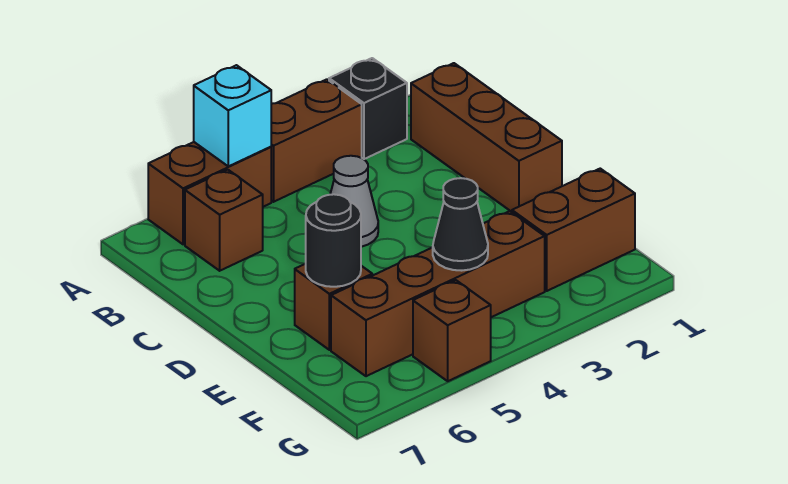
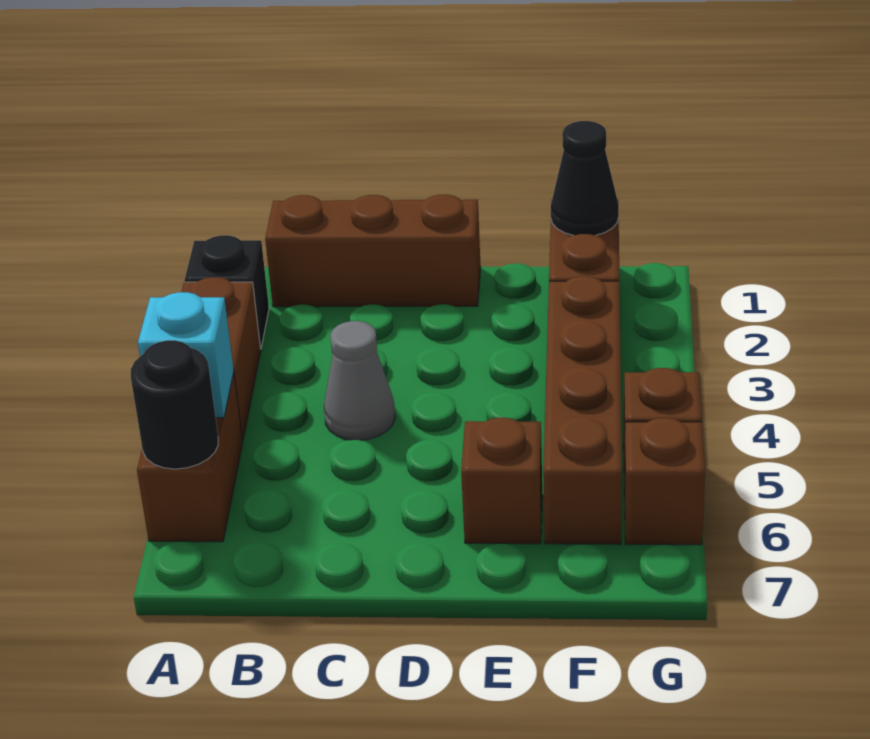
brown brick B6 level 1 -> brown brick G6 level 1
black round brick E6 level 2 -> black round brick A6 level 2
black cone F4 level 2 -> black cone F1 level 2

